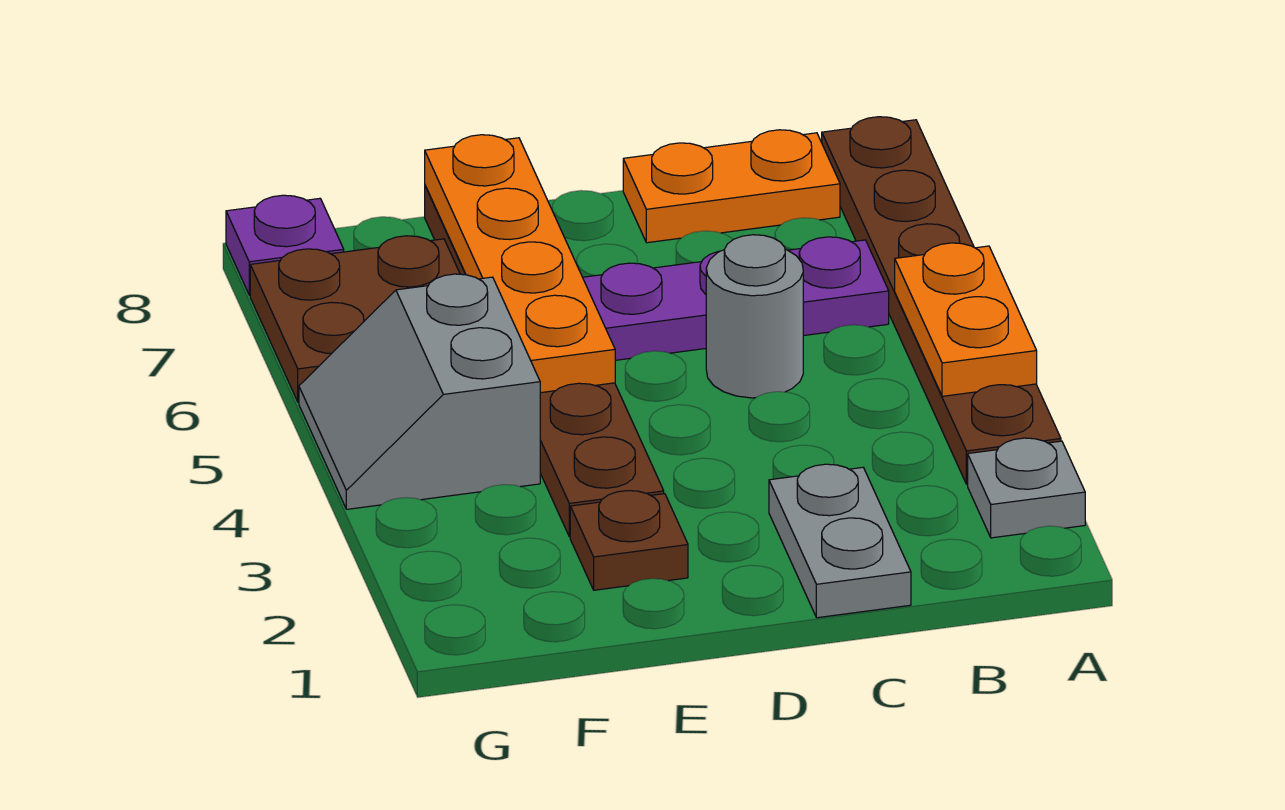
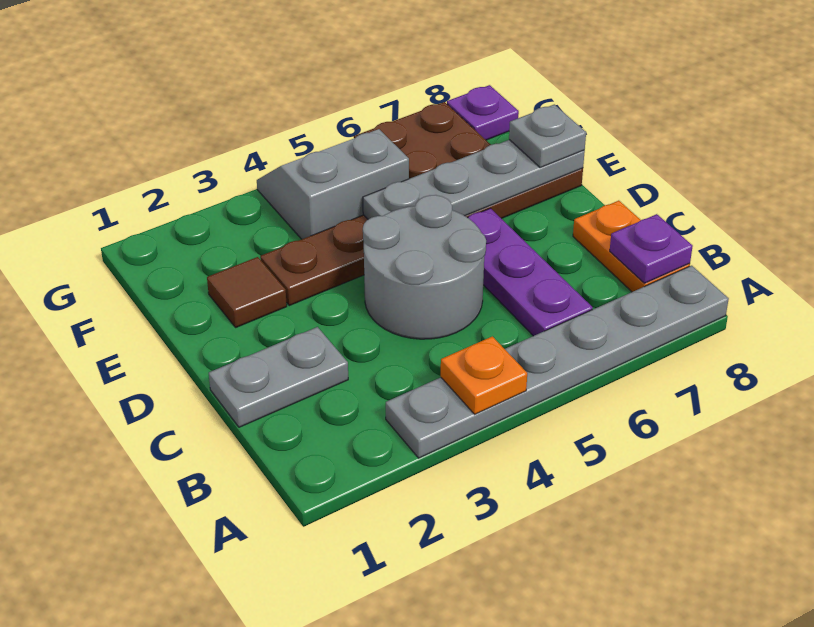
grey plate A2 level 1 -> grey plate E8 level 3
brown plate A3:A8 level 1 -> grey plate A3:A8 level 1
orange plate A4:A5 level 2 -> orange plate A4 level 2
none -> purple plate B8 level 2
grey round brick C5 level 1 -> grey round brick C4:D5 level 1
brown plate E2 level 1 -> brown tile E2 level 1
orange plate E5:E8 level 2 -> grey plate E5:E8 level 2

